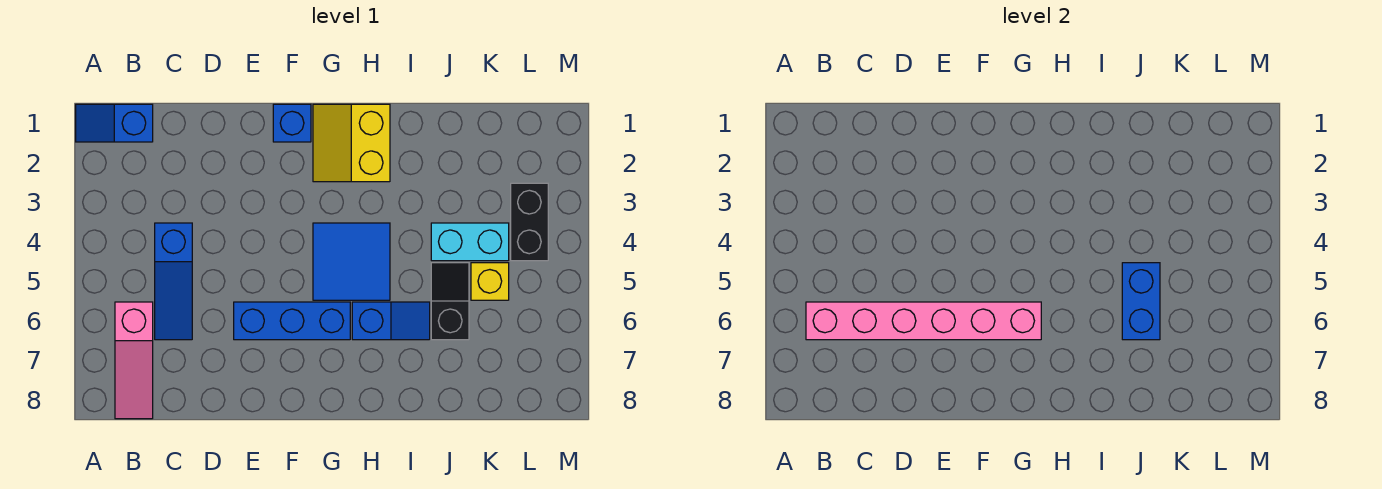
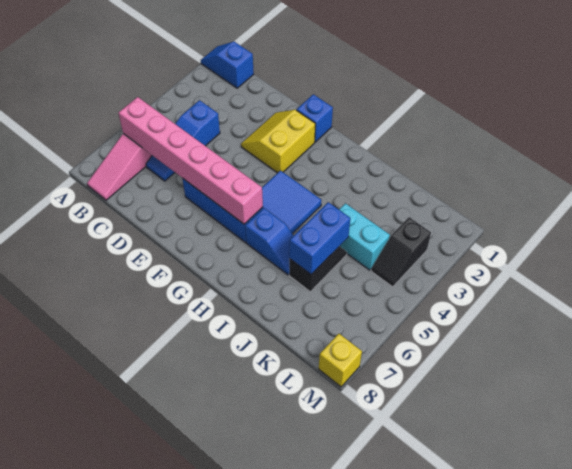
yellow slope G1:H2 level 1 top H -> yellow slope E2:F3 level 1 top F
yellow brick K5 level 1 -> yellow brick M8 level 1
black brick L3:L4 level 1 -> black slope L3:L4 level 1 top 3

